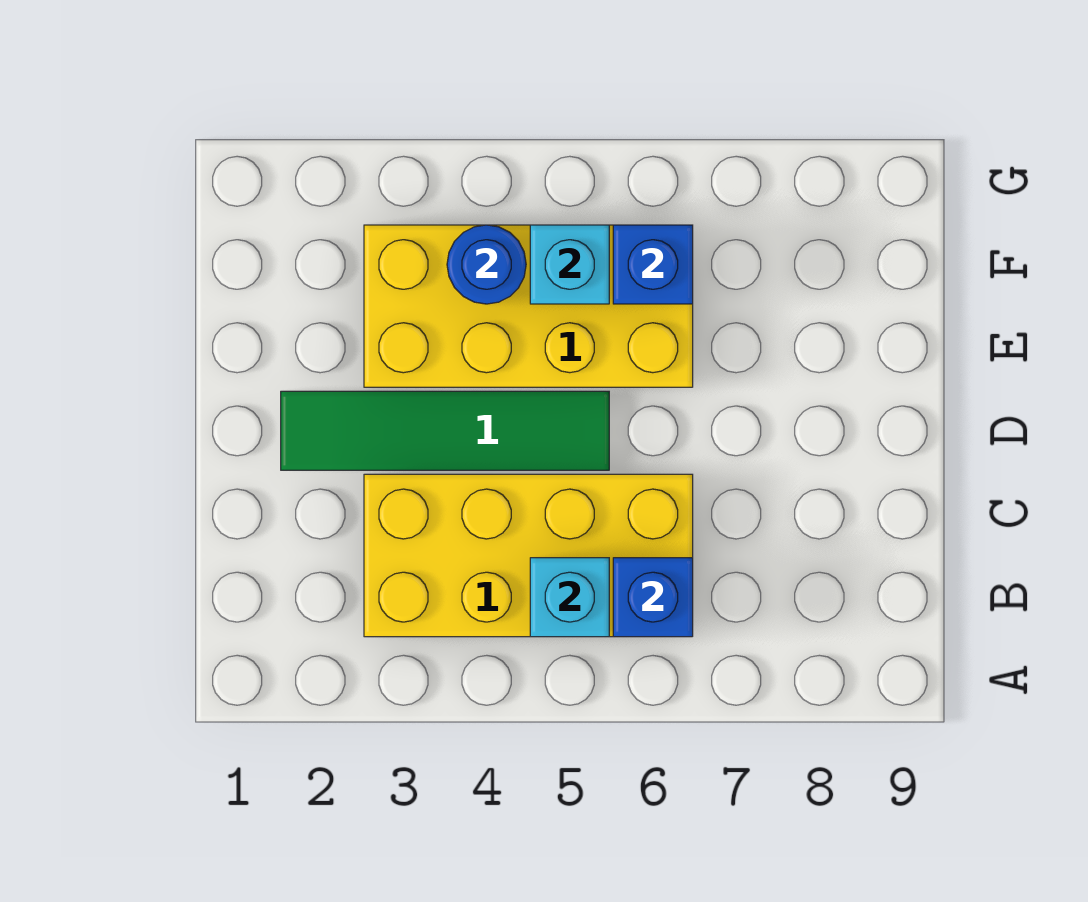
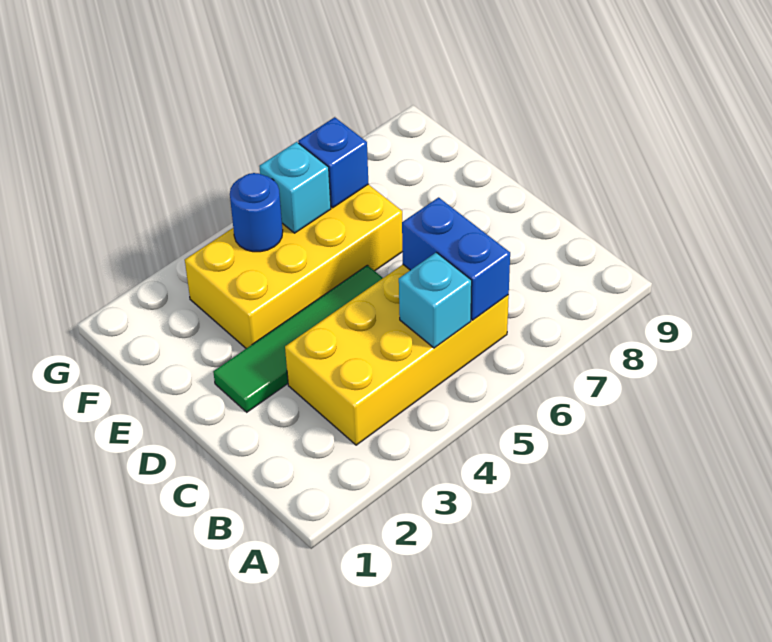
blue brick B6 level 2 -> blue brick B6:C6 level 2

